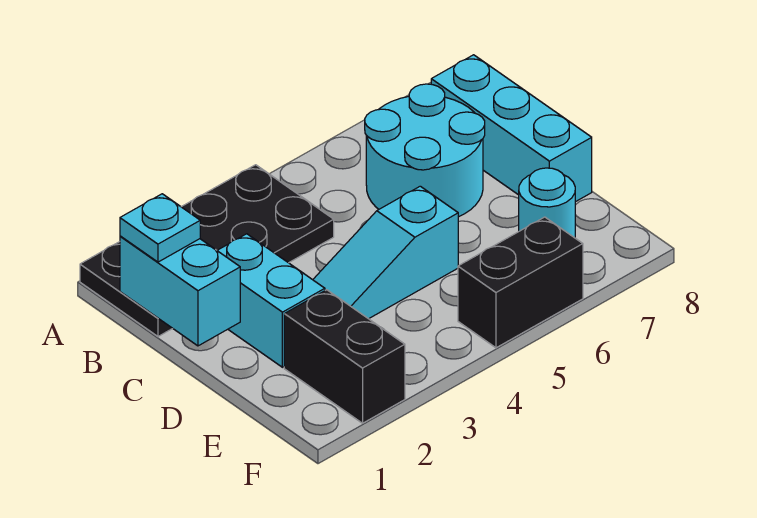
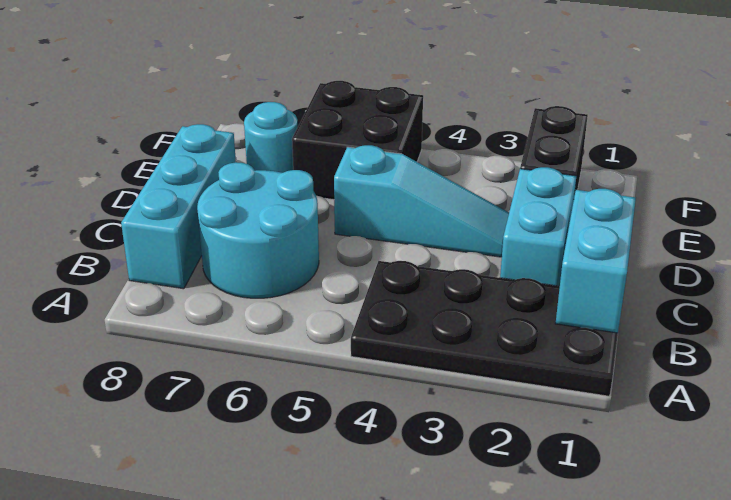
cyan plate B1 level 3 -> none
black brick F5:F6 level 1 -> black brick E5:F6 level 1

